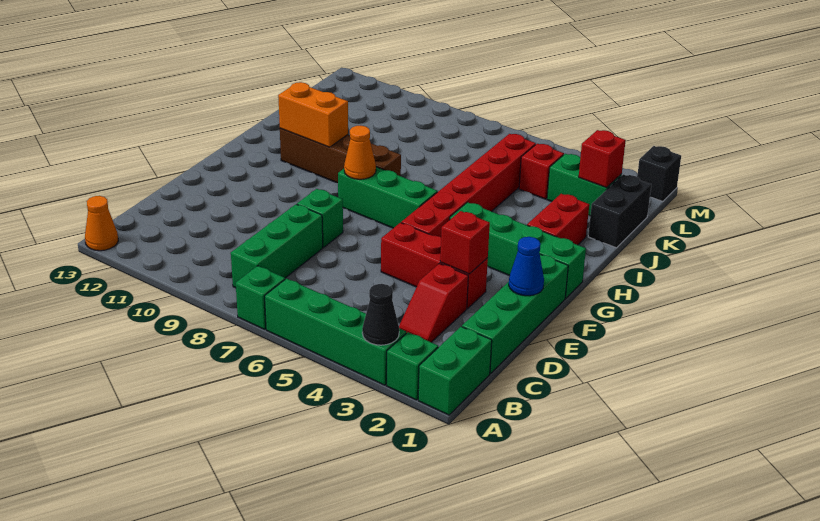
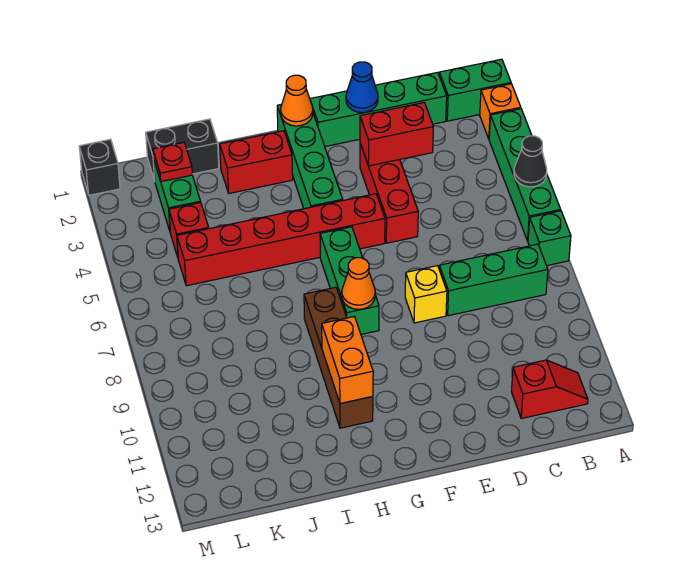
green brick A2 level 1 -> orange brick A2 level 1
black cone A3 level 2 -> black cone A5 level 2
orange cone A13 level 1 -> orange cone G1 level 2
red slope C3:D3 level 1 top D -> red slope B12:C12 level 1 top C
red brick E3 level 2 -> red brick D3:E3 level 2
green brick E8 level 1 -> yellow brick E8 level 1
red brick K2 level 2 -> red plate K2 level 2

